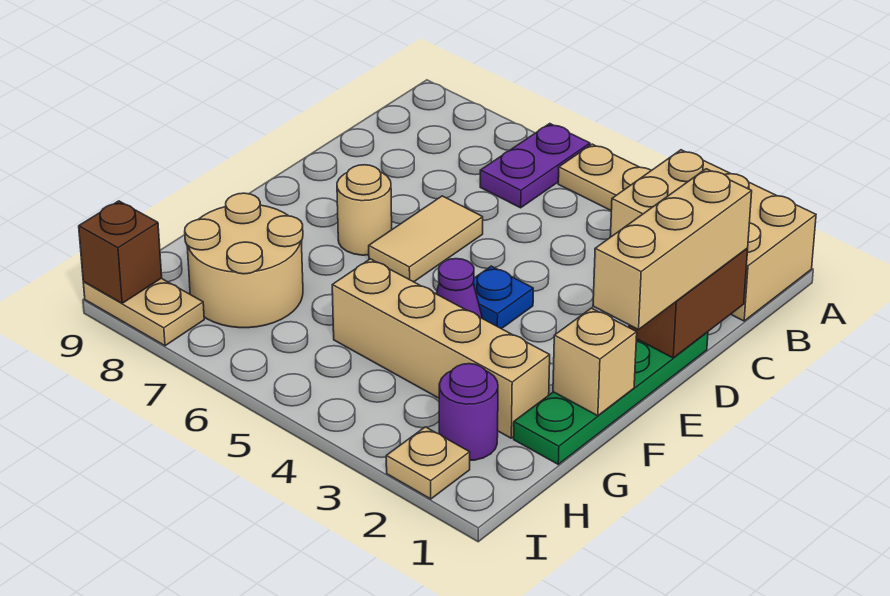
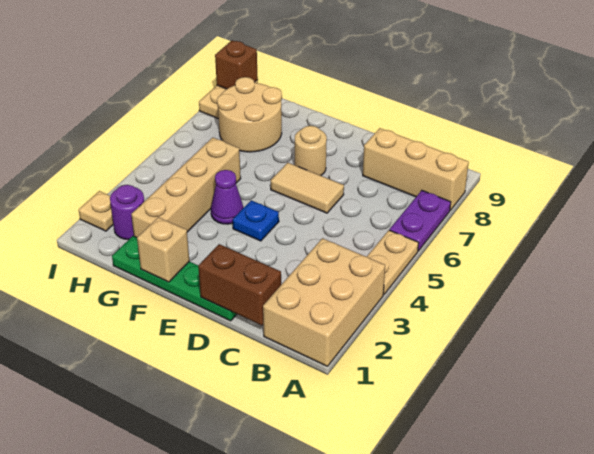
purple plate A6:B6 level 1 -> purple plate A6:A7 level 1
tan brick C1:E1 level 3 -> tan brick A8:C8 level 1

